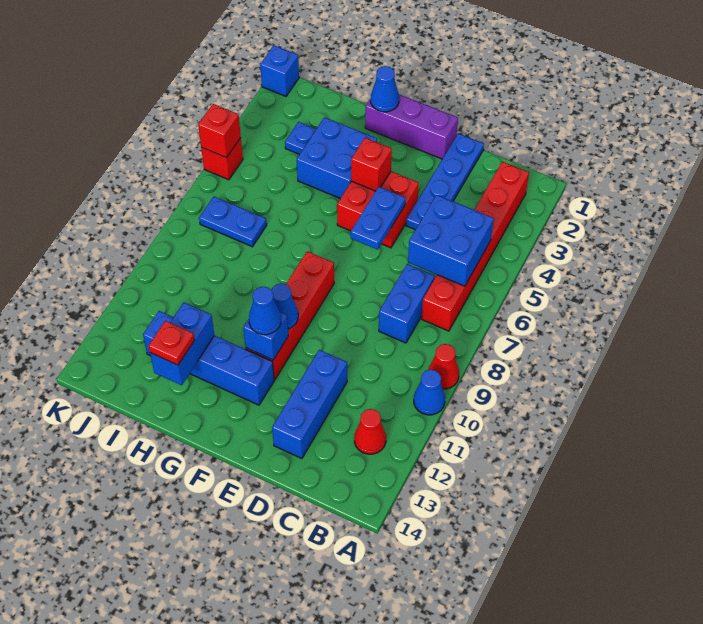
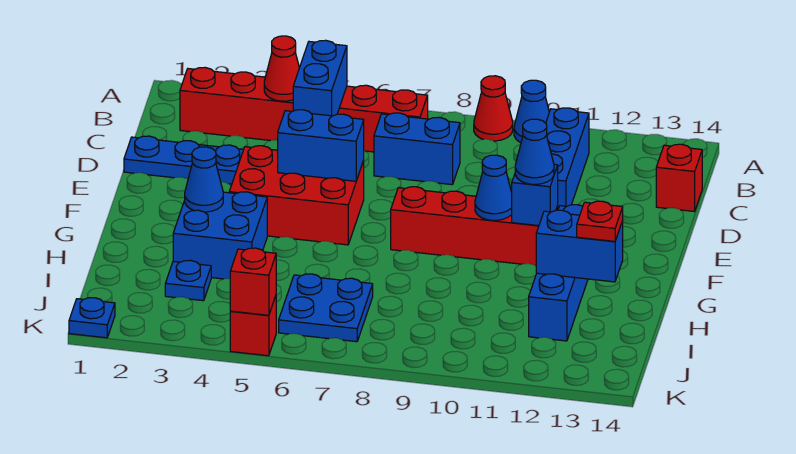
blue brick B5:C6 level 2 -> blue brick B5:C5 level 2
red cone B12 level 1 -> red cone B4 level 2
blue brick D11:D13 level 1 -> blue brick B11:D11 level 1
purple brick E1:G1 level 1 -> none
red brick E4:F5 level 1 -> red brick E4:F6 level 1
blue plate E5:E6 level 2 -> blue brick E5:E6 level 2
red brick F4 level 2 -> red brick C14 level 1
blue cone G1 level 2 -> blue cone G3 level 2
blue plate I7:J7 level 1 -> blue plate I6:J7 level 1
blue brick K1 level 1 -> blue plate K1 level 1

